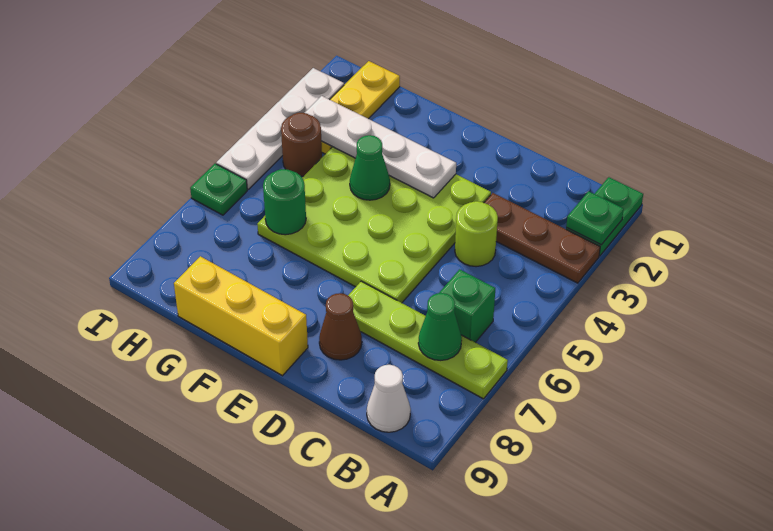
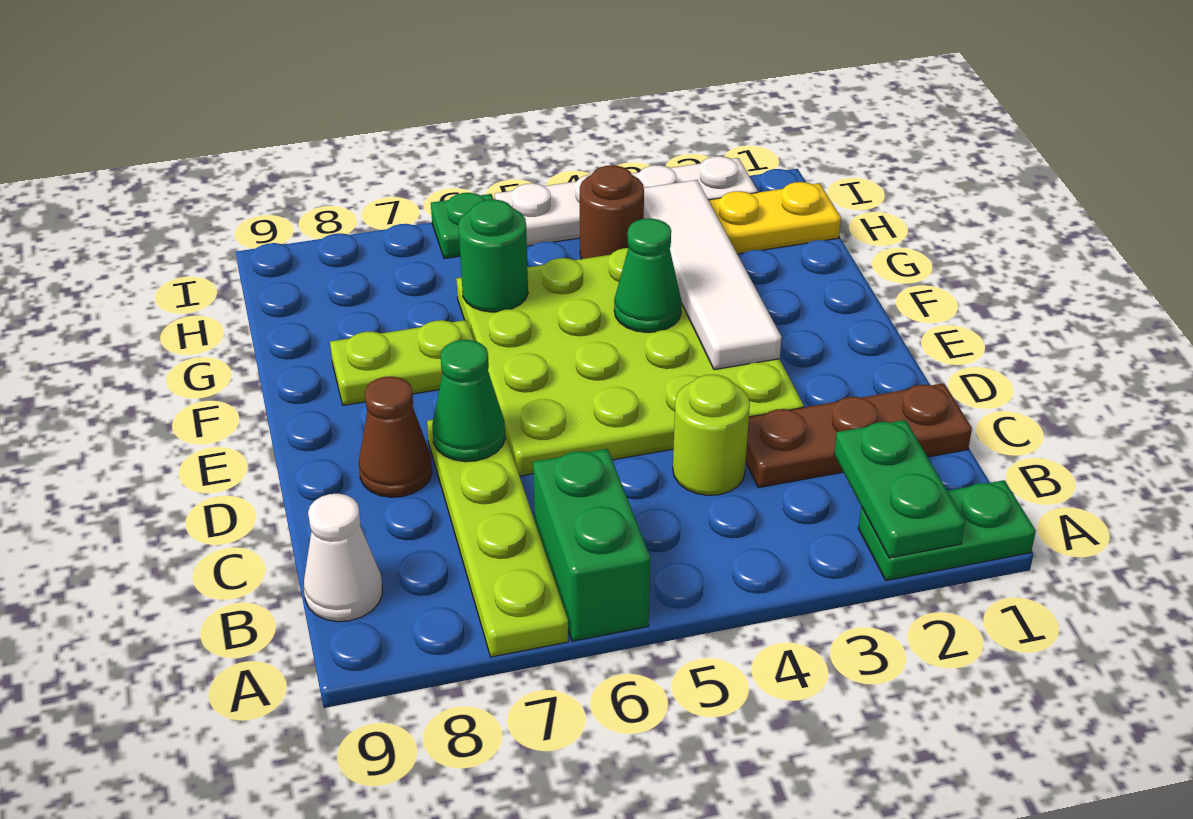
green plate A2 level 2 -> green plate A2:B2 level 2
brown plate A3:C3 level 1 -> brown plate C1:C3 level 1
green brick B6 level 1 -> green brick A6:B6 level 1
green cone B7 level 2 -> green cone D7 level 2
white plate E3:H3 level 2 -> white tile E3:H3 level 2
yellow brick E9:G9 level 1 -> none
none -> lime plate F7:F8 level 1

